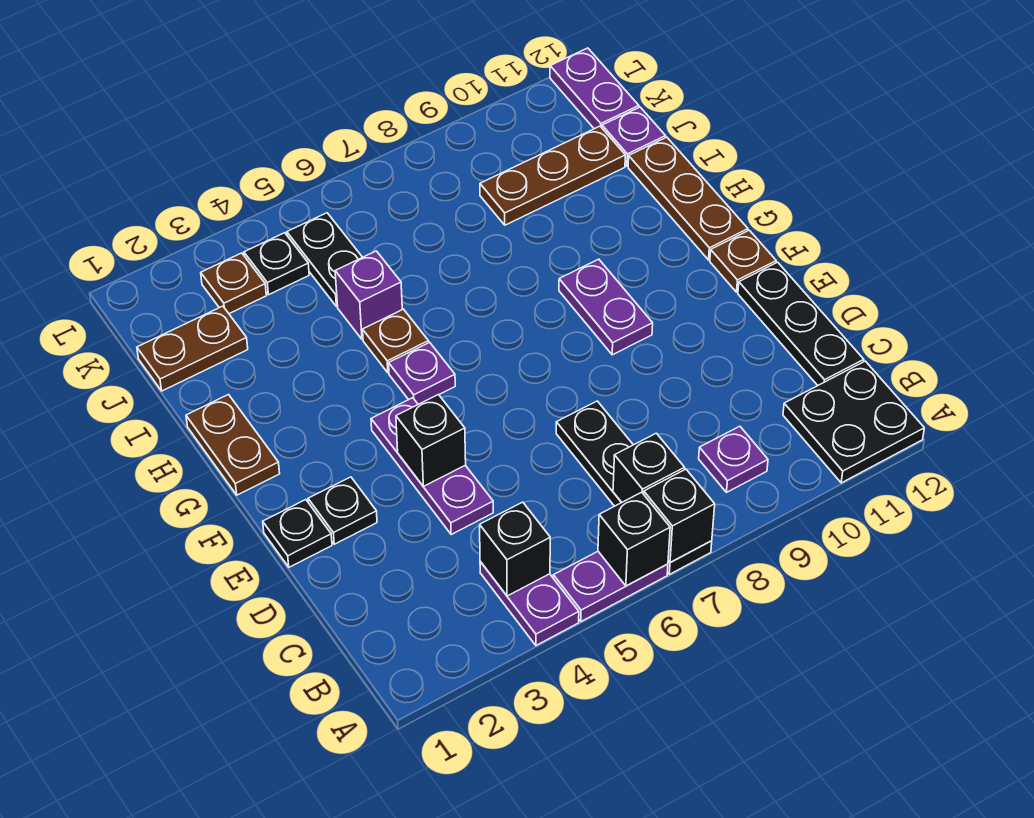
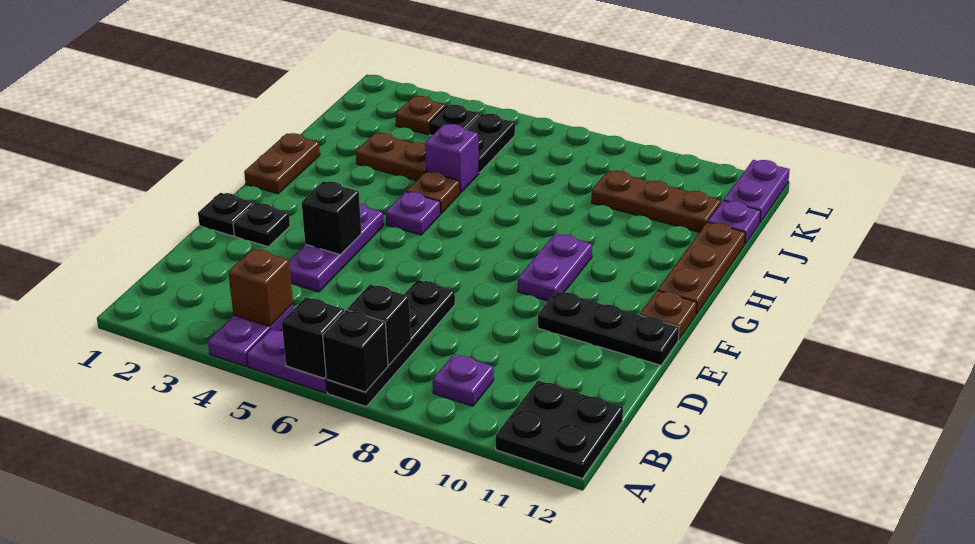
black brick B4 level 2 -> brown brick B4 level 2
black plate C12:E12 level 1 -> black plate E10:E12 level 1
brown plate J1:J2 level 1 -> brown plate I3:I4 level 1

